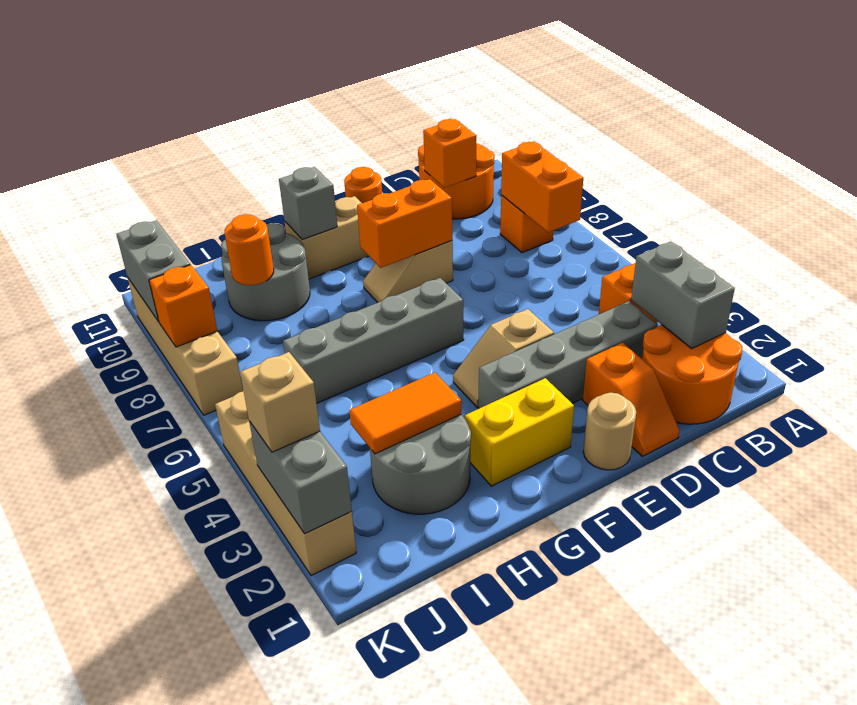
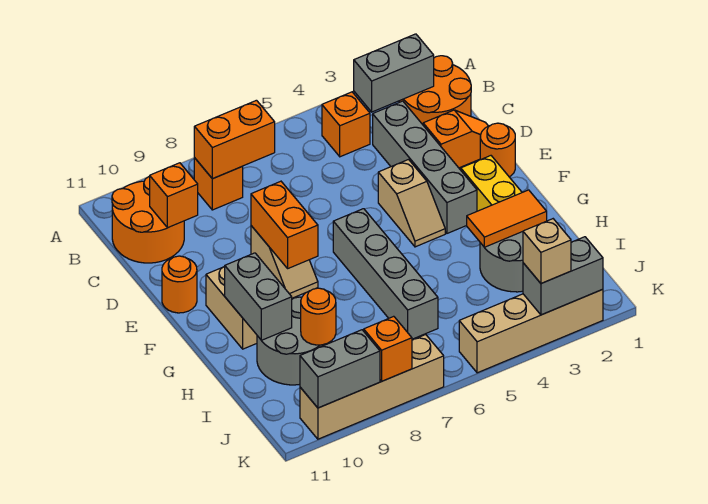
tan round brick E1 level 1 -> orange round brick E1 level 1
grey brick G10 level 2 -> grey brick G10:H10 level 2
orange tile H3:I3 level 2 -> orange tile H2:H3 level 2

